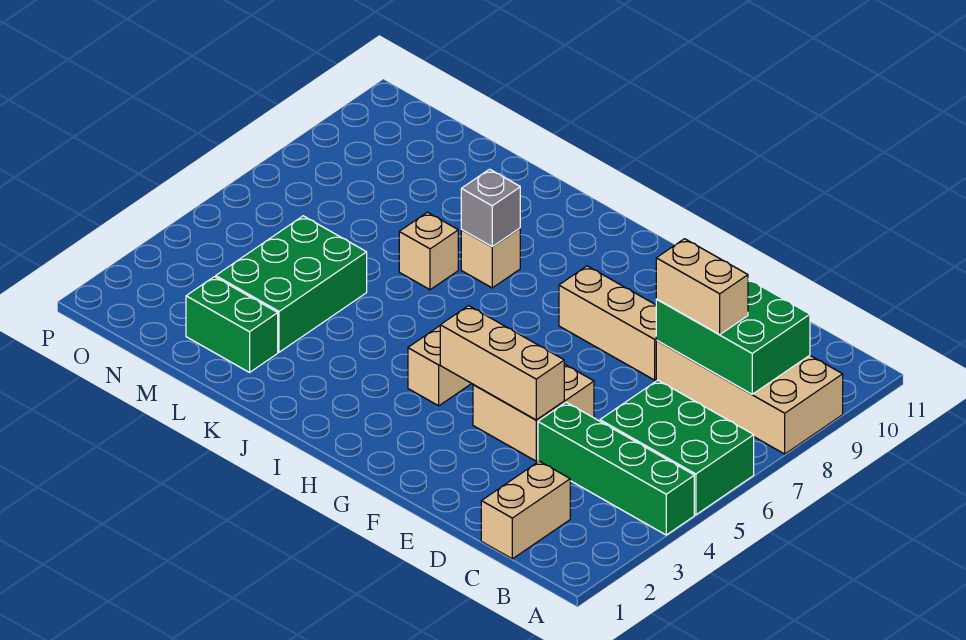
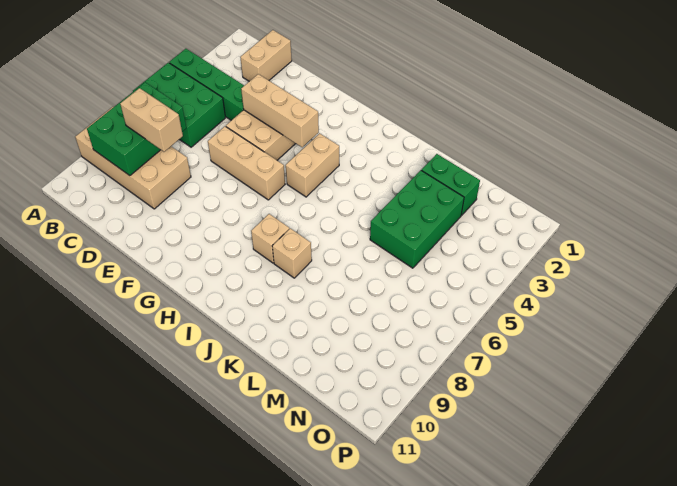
green brick B8:D9 level 2 -> green brick B7:C9 level 2
tan brick E8:G8 level 1 -> tan brick E6:G6 level 1
grey brick J8 level 2 -> none
tan brick K7 level 1 -> tan brick I8 level 1

